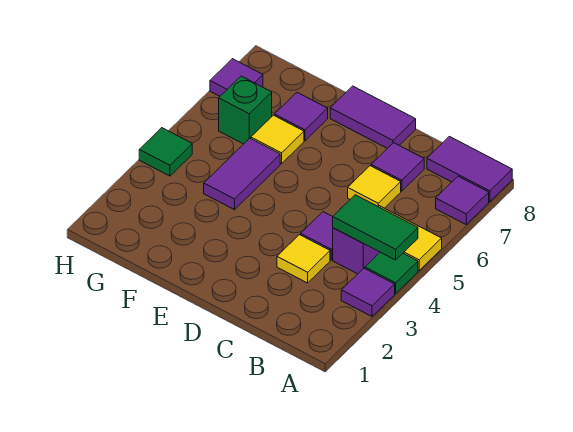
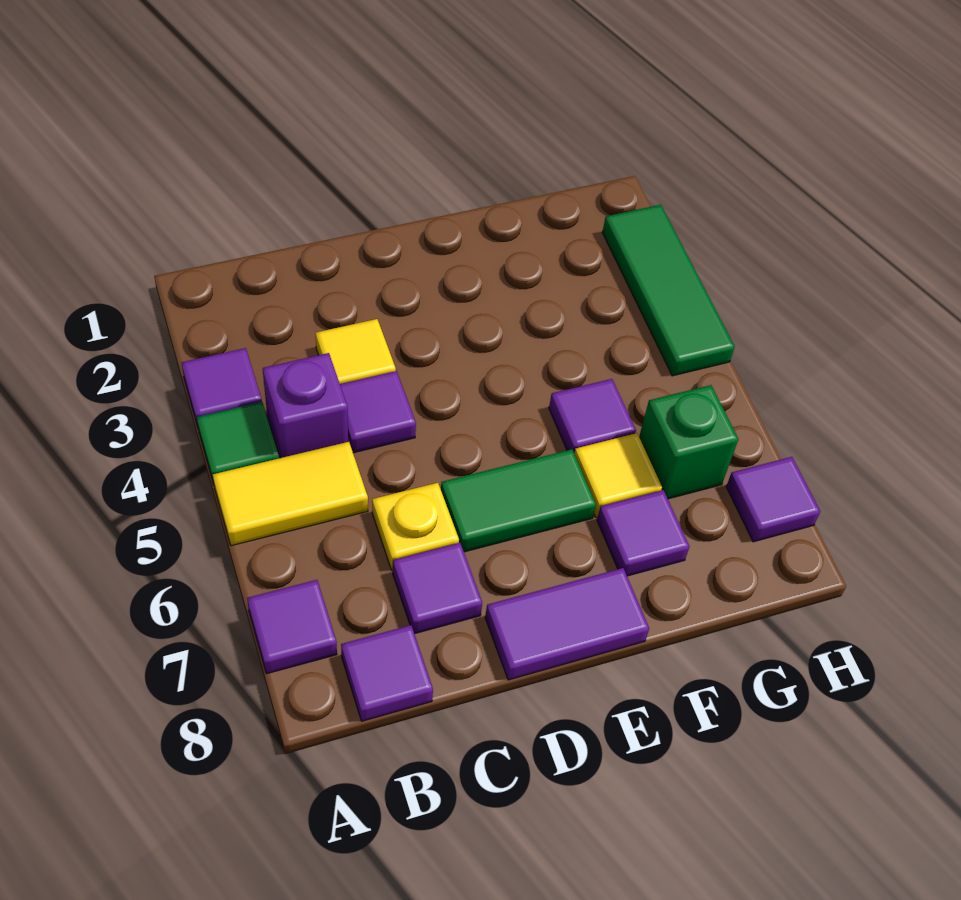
green tile A4:B4 level 2 -> green tile D6:E6 level 1
purple tile A8:B8 level 1 -> purple tile B8 level 1
yellow tile C6 level 1 -> yellow plate C6 level 1
purple tile F4:F5 level 1 -> purple tile F5 level 1
green tile H4 level 1 -> green tile H2:H4 level 1

